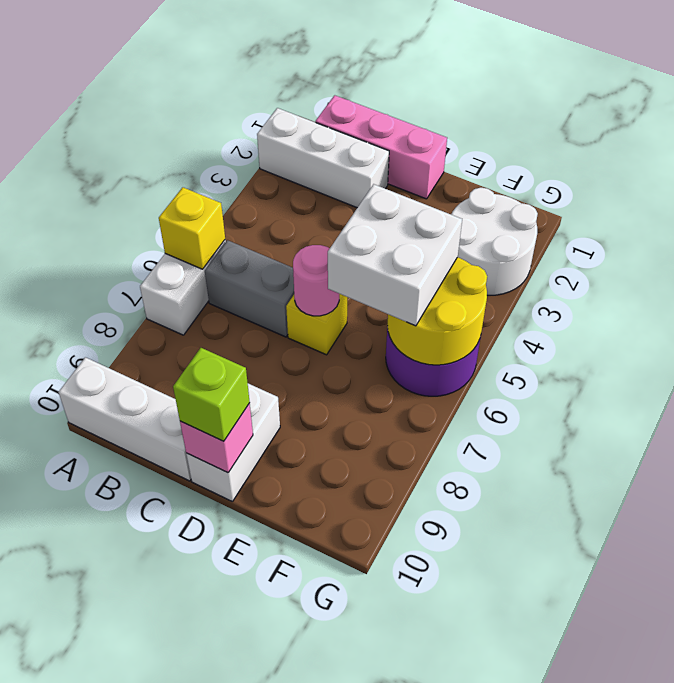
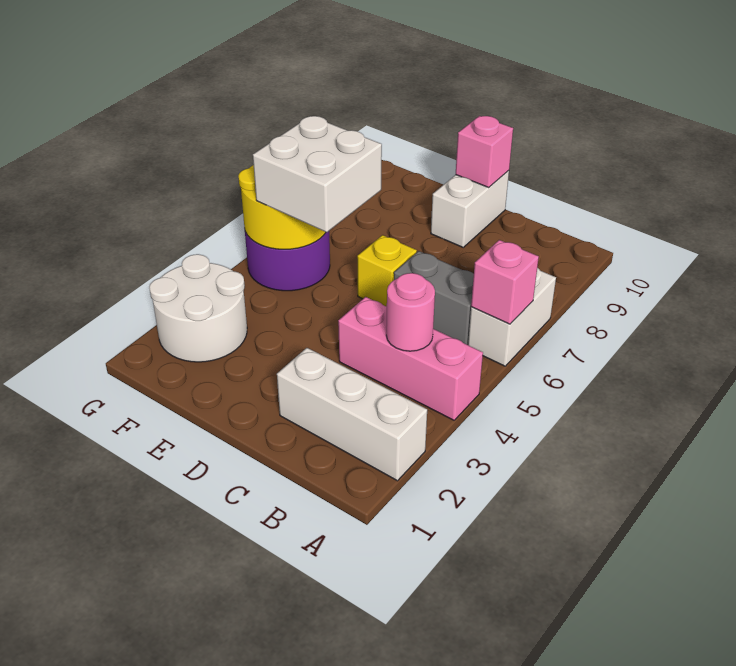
yellow brick A6 level 2 -> pink brick A6 level 2
white brick A10:C10 level 1 -> none
pink brick B1:D1 level 1 -> pink brick A4:C4 level 1
pink round brick D6 level 2 -> pink round brick B4 level 2
lime brick D10 level 3 -> none

